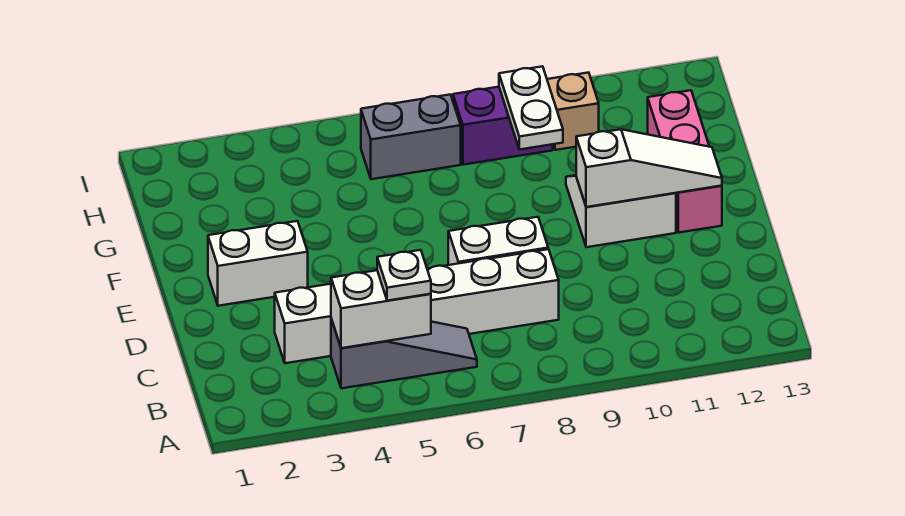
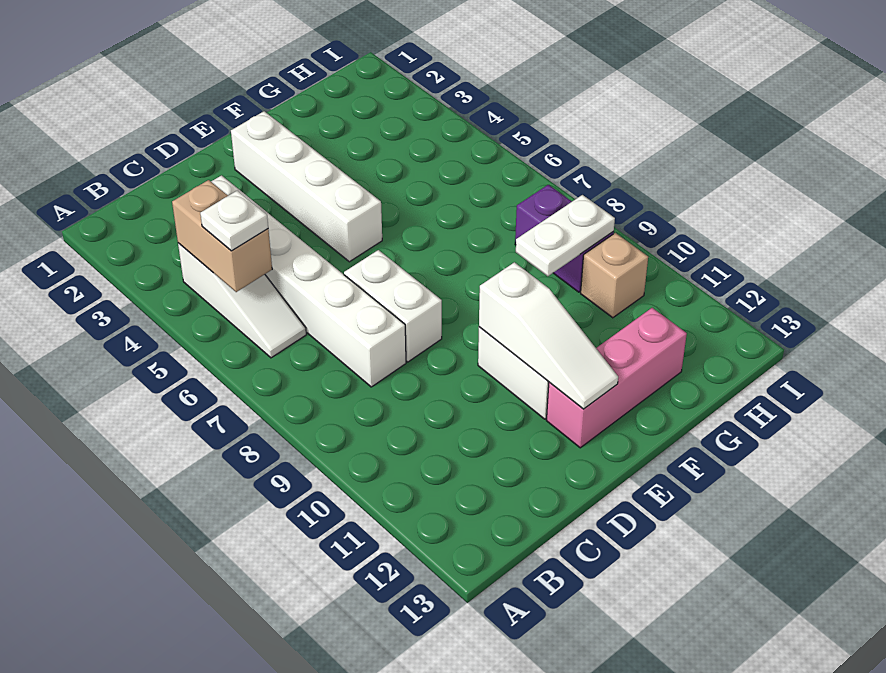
grey slope B4:B6 level 1 top 4 -> white slope B4:B6 level 1 top 4
white brick B4:B5 level 2 -> tan brick B4:B5 level 2
white brick E2:E3 level 1 -> white brick E2:E5 level 1
grey brick H6:H7 level 1 -> none

